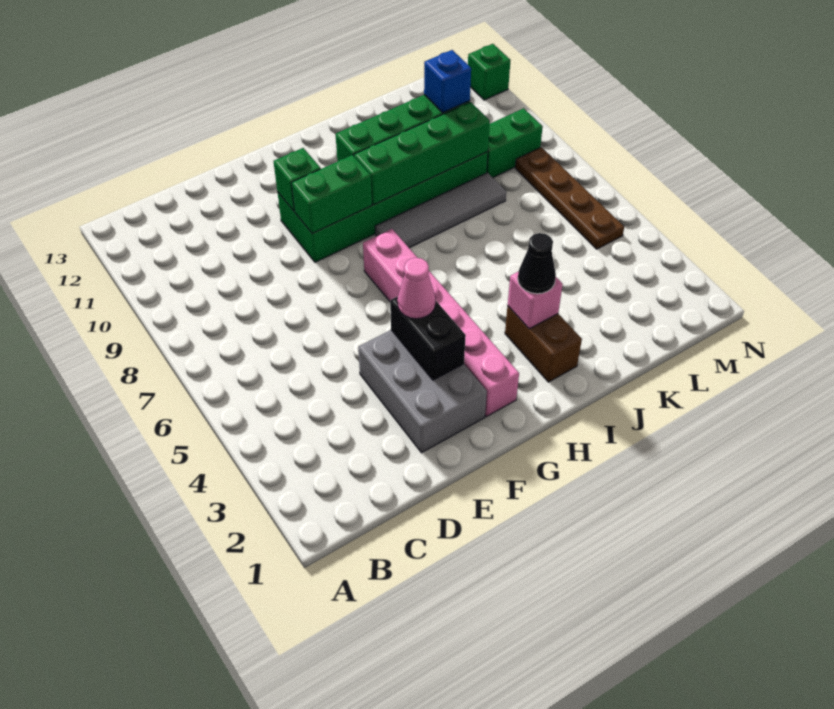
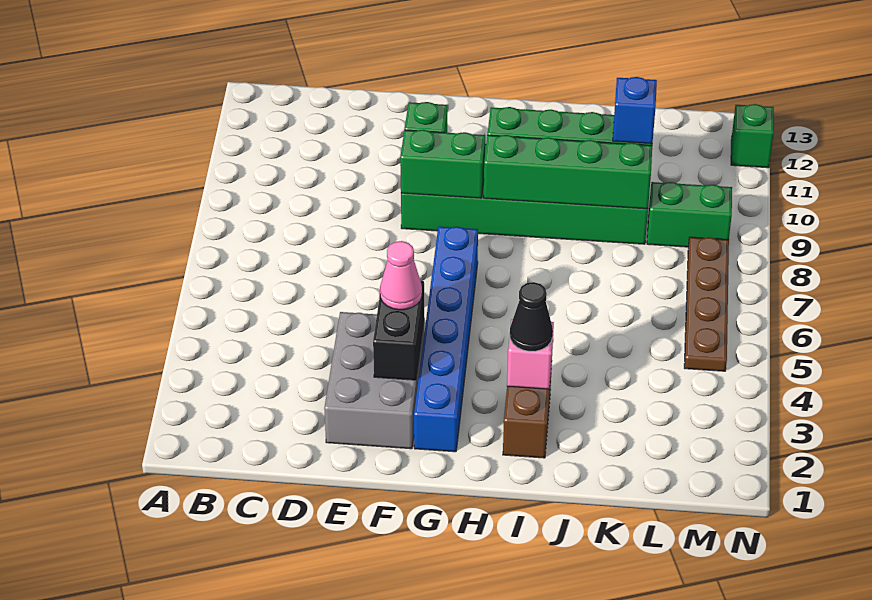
pink brick G2:G7 level 1 -> blue brick G2:G7 level 1
grey tile H8:K8 level 1 -> none

